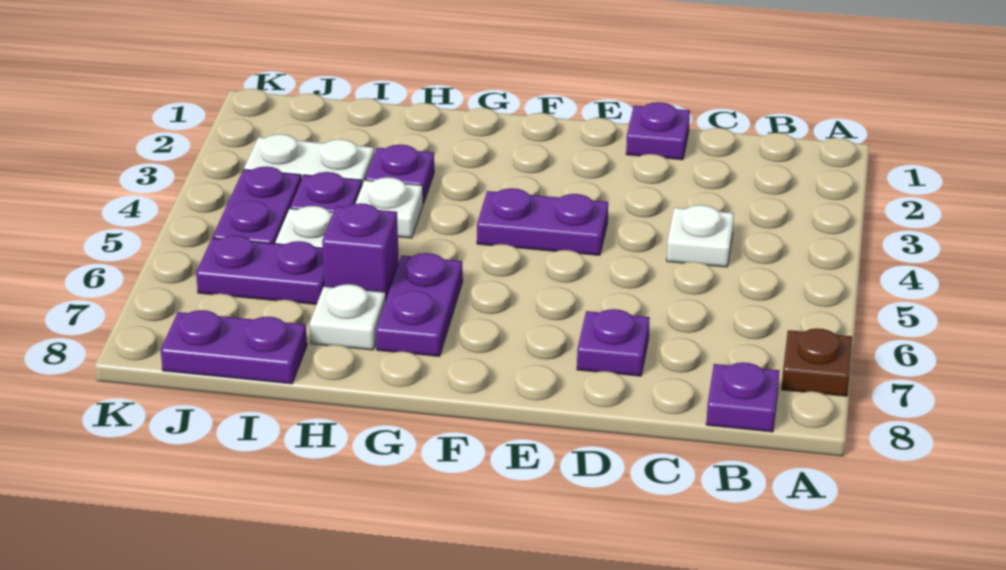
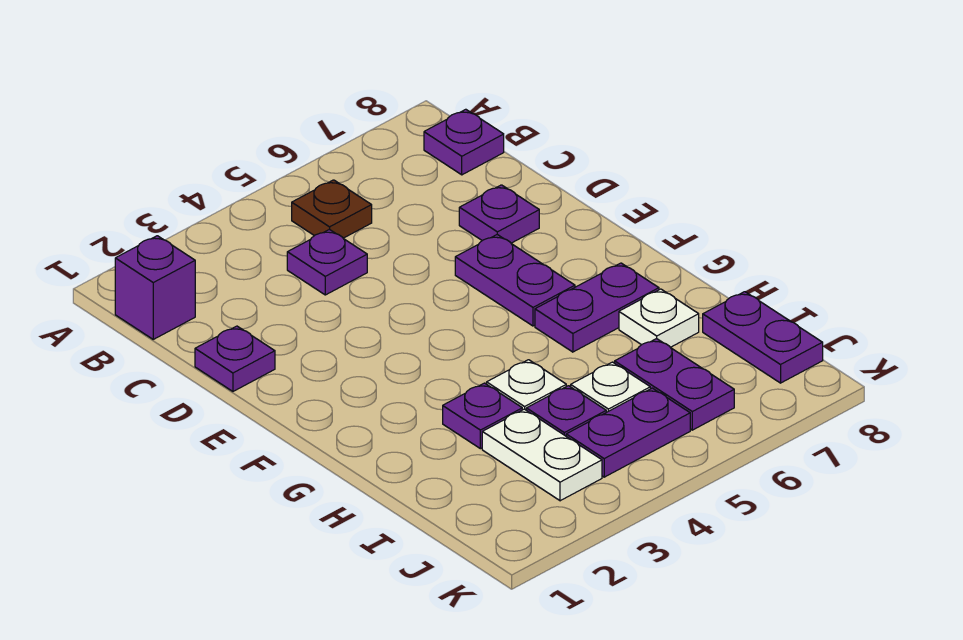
brown plate A7 level 1 -> brown plate B5 level 1
white plate C4 level 1 -> purple plate C4 level 1
purple plate E4:F4 level 1 -> purple plate E6:F6 level 1
purple brick H6 level 1 -> purple brick B1 level 1

